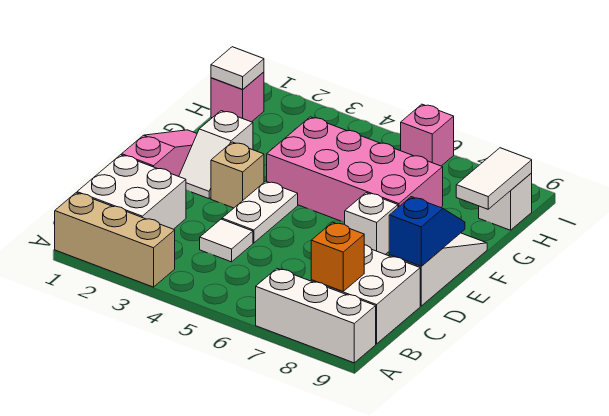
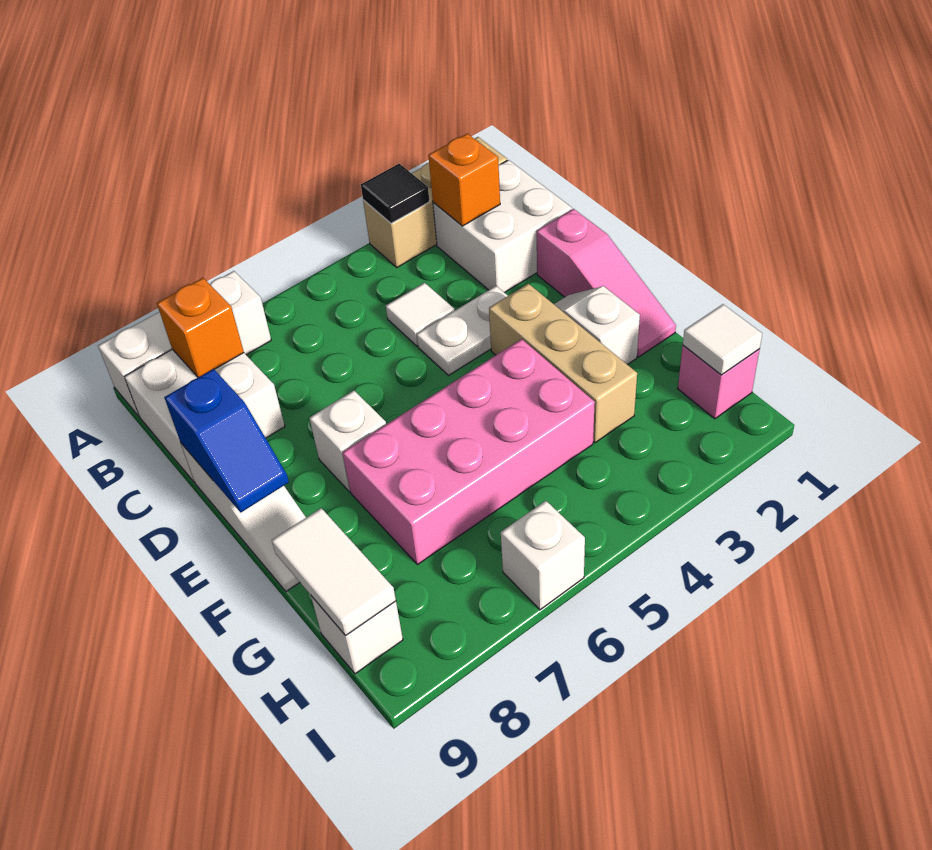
none -> black tile A3 level 2
none -> orange brick B2 level 2
white plate D4:E4 level 1 -> white plate D3:D4 level 1
tan brick E3 level 1 -> tan brick E3:G3 level 1
pink brick I6 level 1 -> white brick I6 level 1

